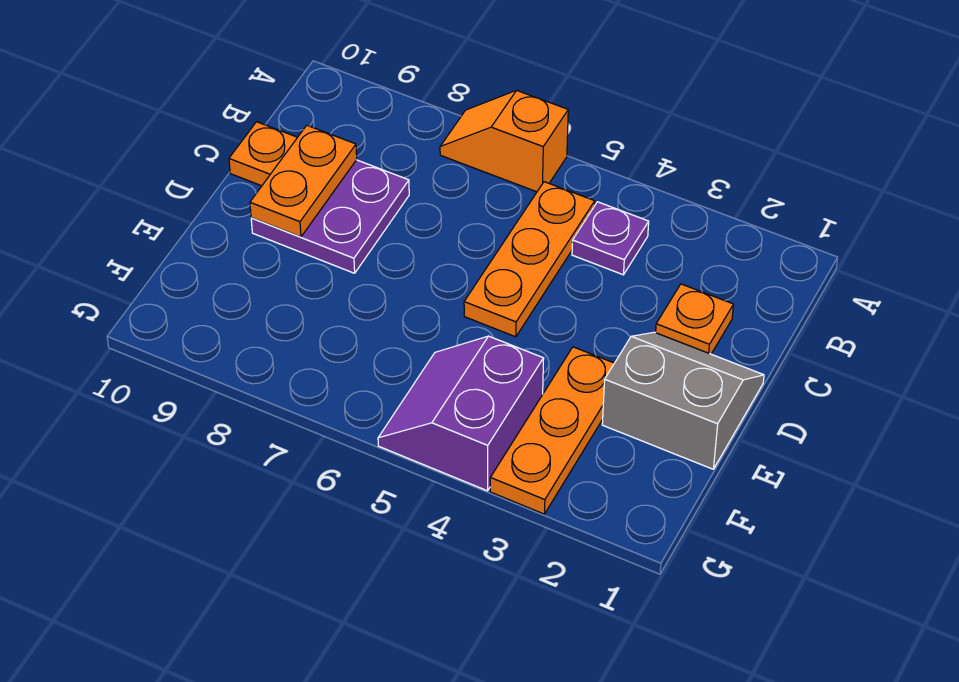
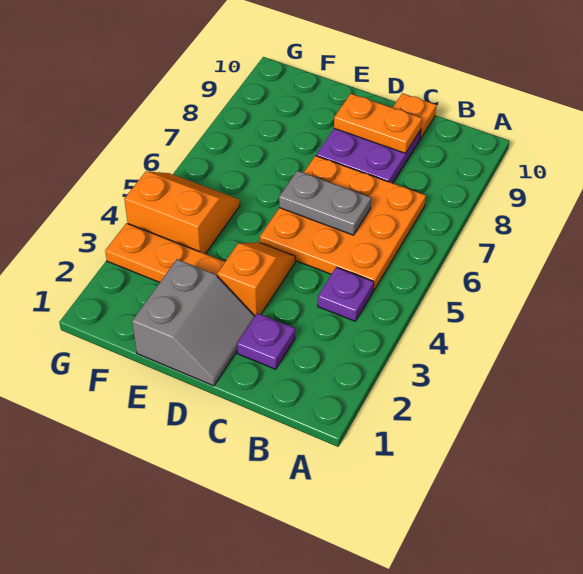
orange slope A6:A7 level 1 top 6 -> orange slope D3:D4 level 1 top 3
orange plate B5:D5 level 1 -> orange plate B5:D7 level 1
orange plate C2 level 1 -> purple plate C2 level 1
none -> grey plate C6:D6 level 2
purple slope F4:G5 level 1 top 4 -> orange slope F4:G5 level 1 top 4

